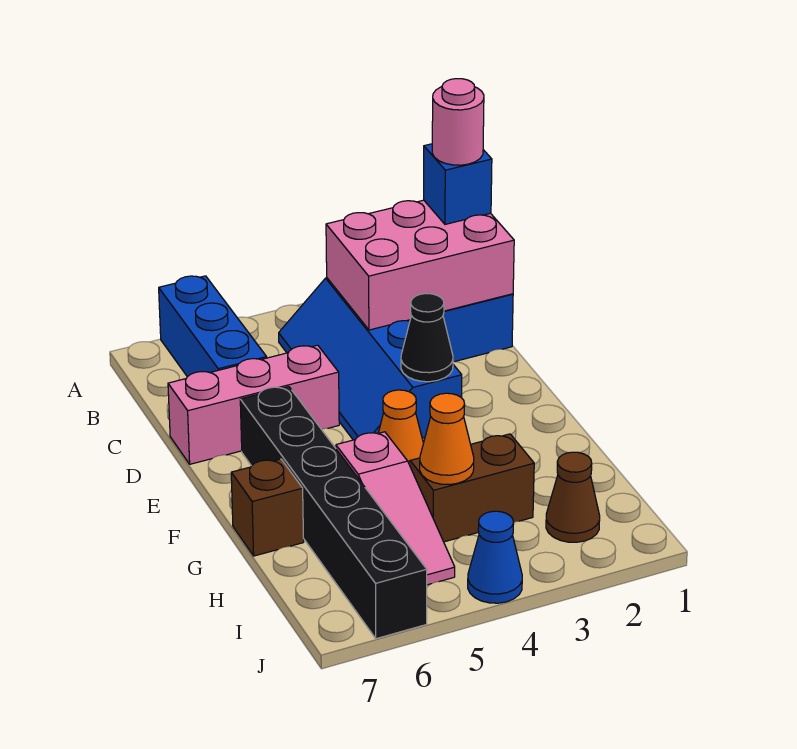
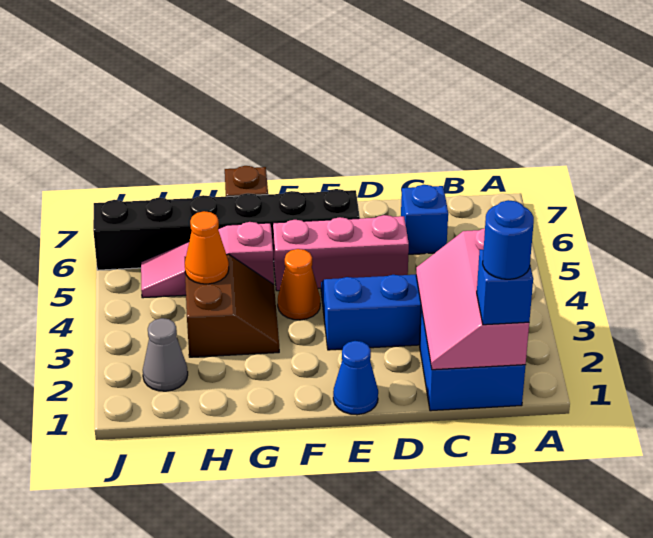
blue brick A6:C6 level 1 -> blue brick C6 level 1
pink brick B1:C3 level 2 -> pink slope B1:C3 level 2 top B
pink round brick B1 level 4 -> blue round brick B1 level 4
pink brick D5:D7 level 1 -> pink brick D5:F5 level 1
black cone E3 level 2 -> none
brown cone I2 level 1 -> grey cone I2 level 1
blue cone J4 level 1 -> blue cone E1 level 1

